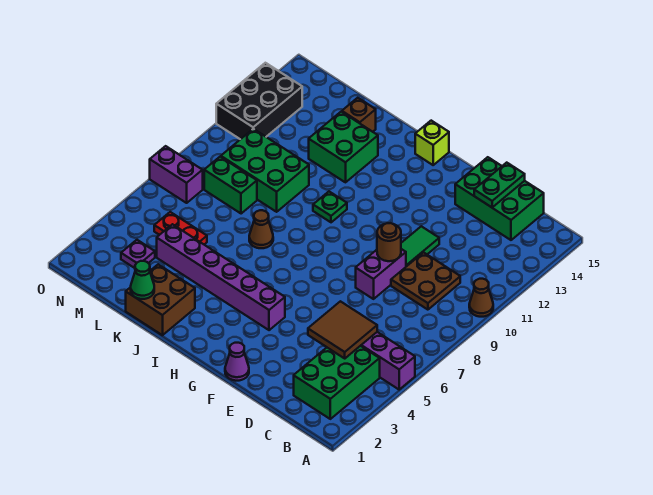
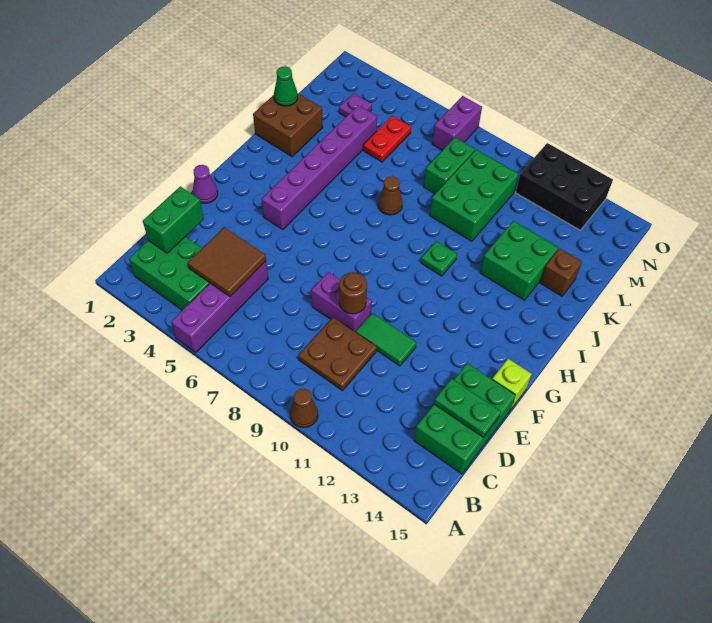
none -> green brick C2:D2 level 2
lime brick H15 level 1 -> lime brick F15 level 1

